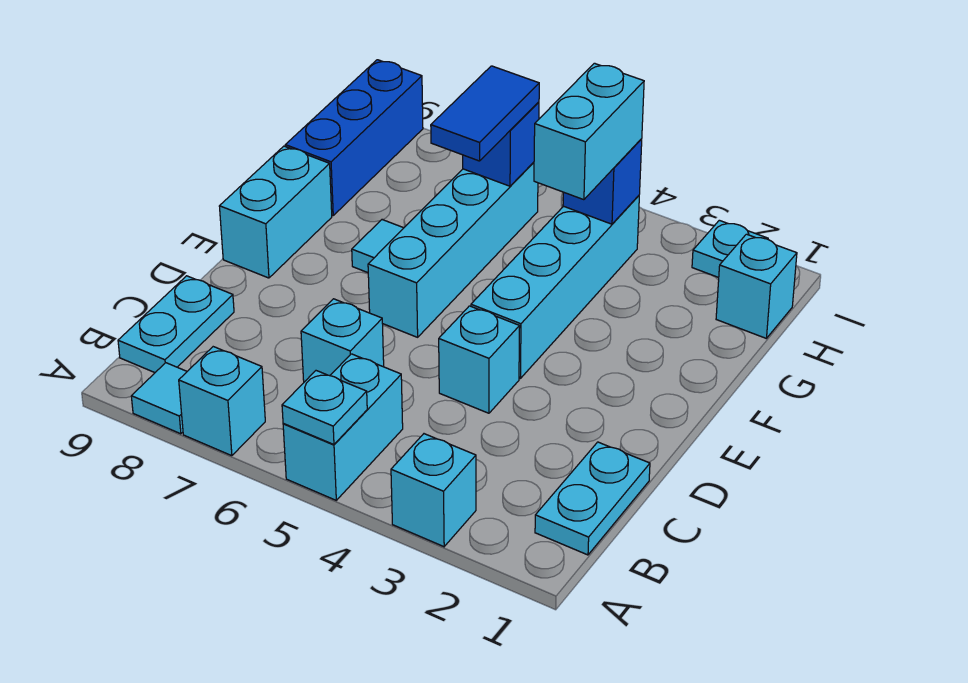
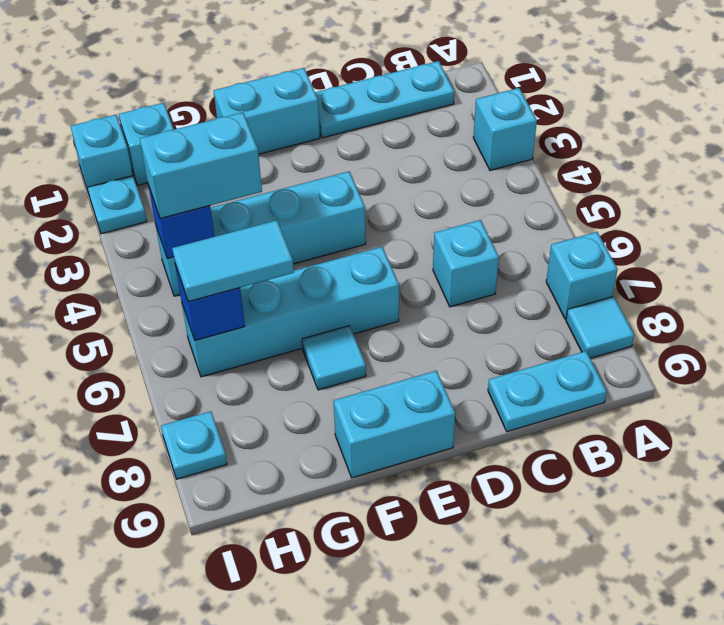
cyan brick A5:B5 level 1 -> cyan brick E1:F1 level 1
cyan plate A5 level 2 -> cyan plate I8 level 1
cyan plate B1:C1 level 1 -> cyan plate B1:D1 level 1
cyan brick D4 level 1 -> cyan brick I1 level 1
blue tile G6:H6 level 3 -> cyan tile G6:H6 level 3
blue brick G9:I9 level 1 -> none

